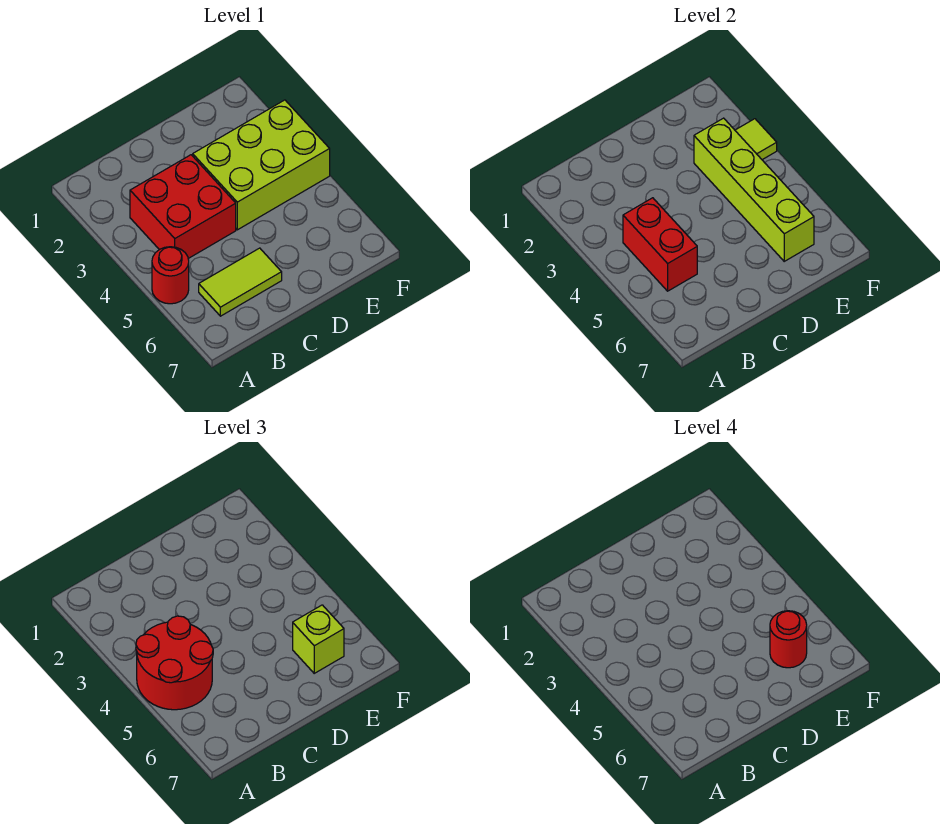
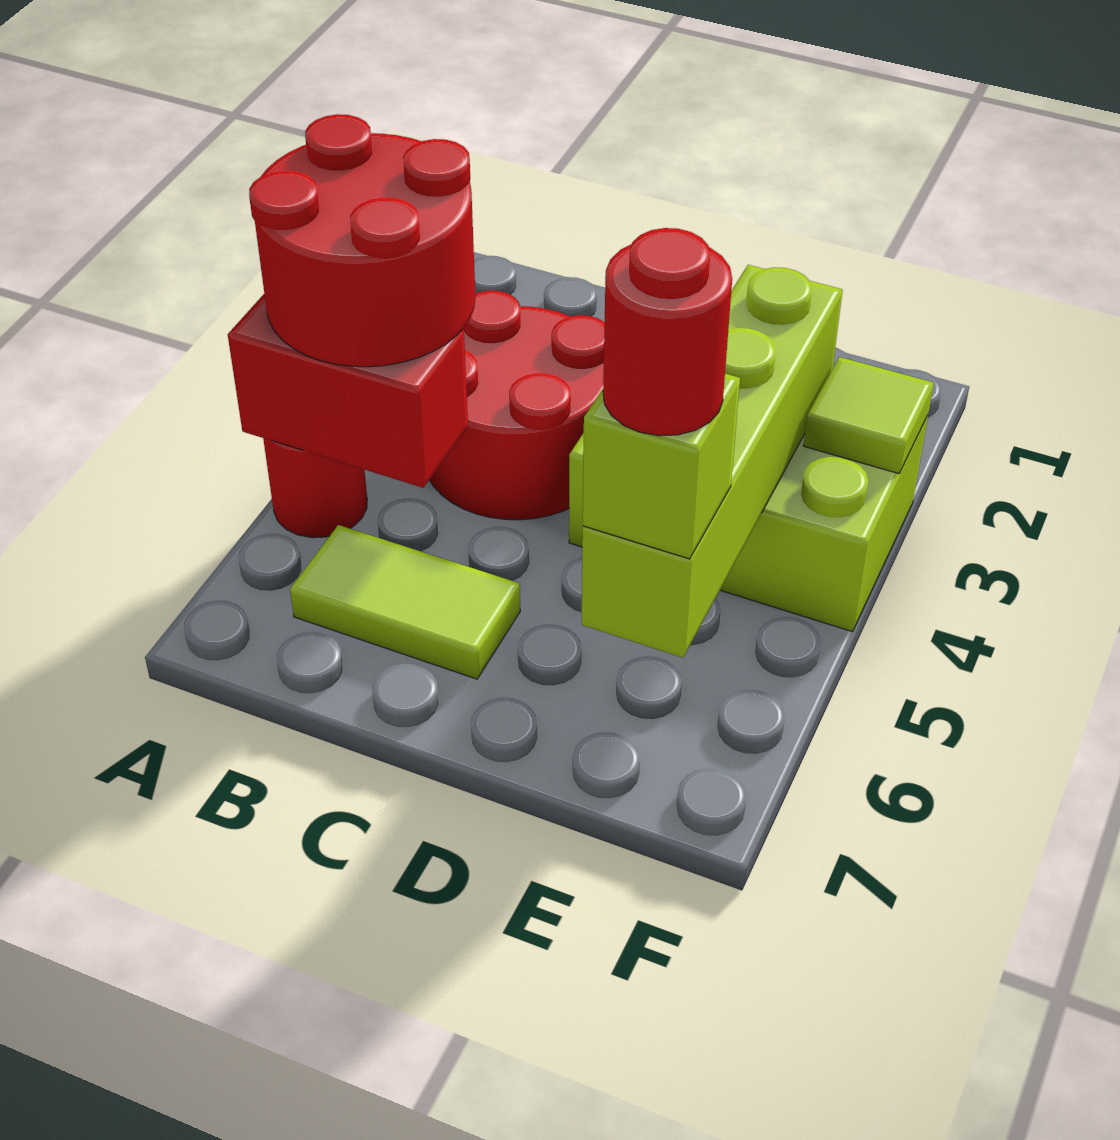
red brick B3:C4 level 1 -> red round brick B3:C4 level 1
red brick B4:B5 level 2 -> red brick A5:B5 level 2

